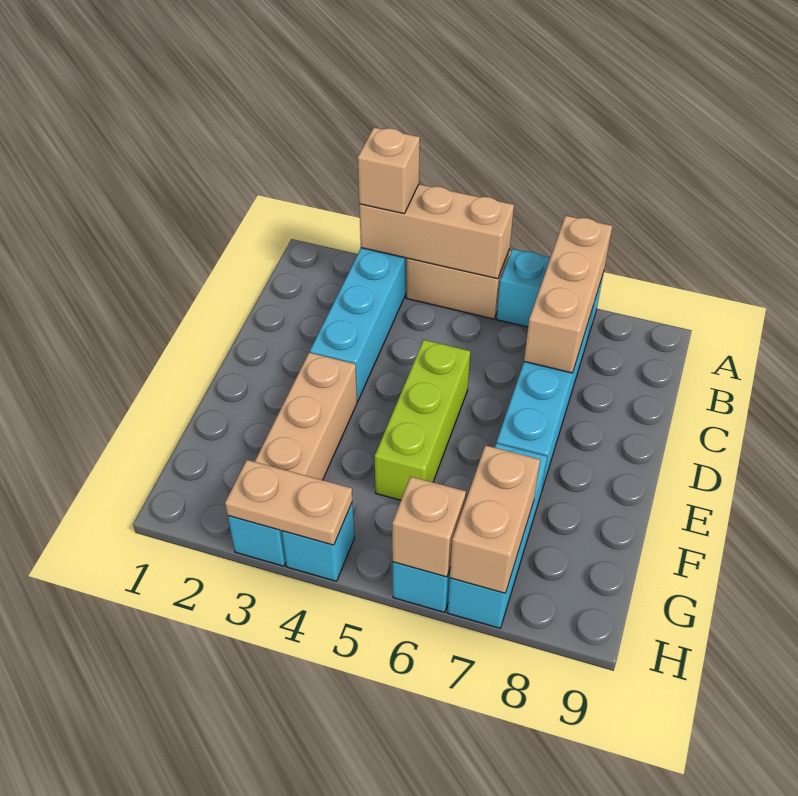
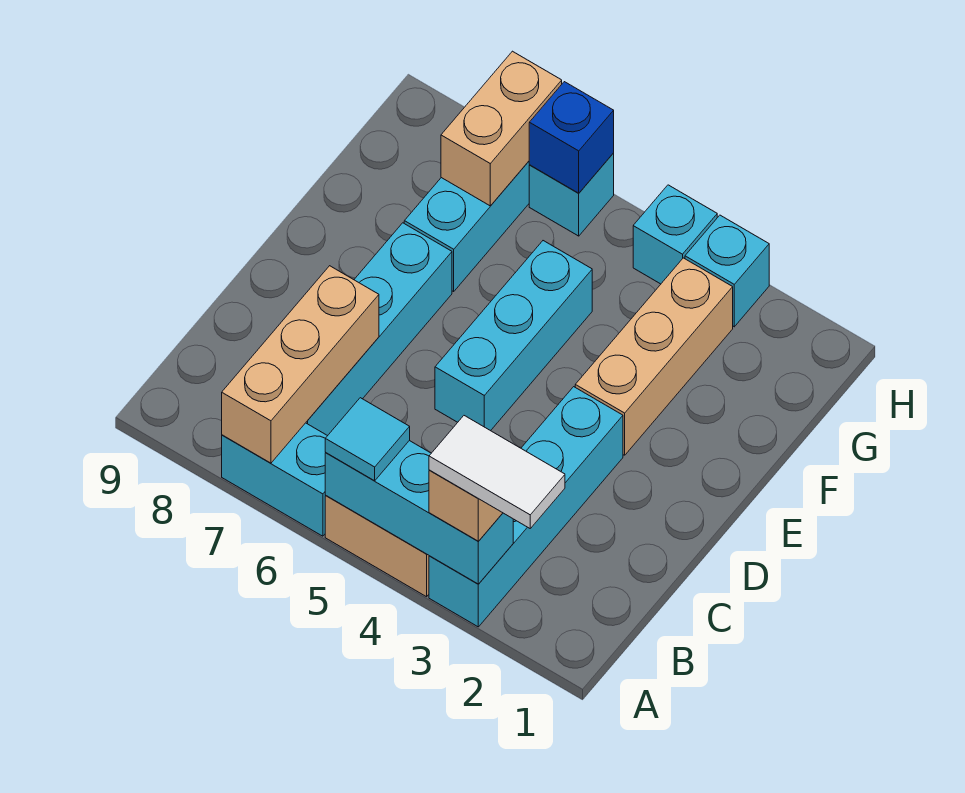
none -> white tile A2:A3 level 4
tan brick A3:A5 level 2 -> cyan brick A3:A5 level 2
none -> cyan tile A5 level 3
lime brick D5:F5 level 1 -> cyan brick D5:F5 level 1
tan plate H3:H4 level 2 -> none
tan brick H6 level 2 -> blue brick H6 level 2

